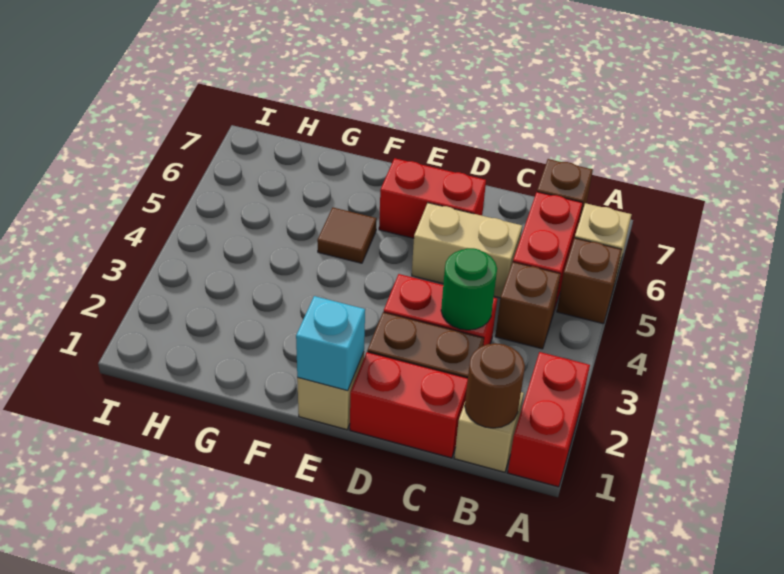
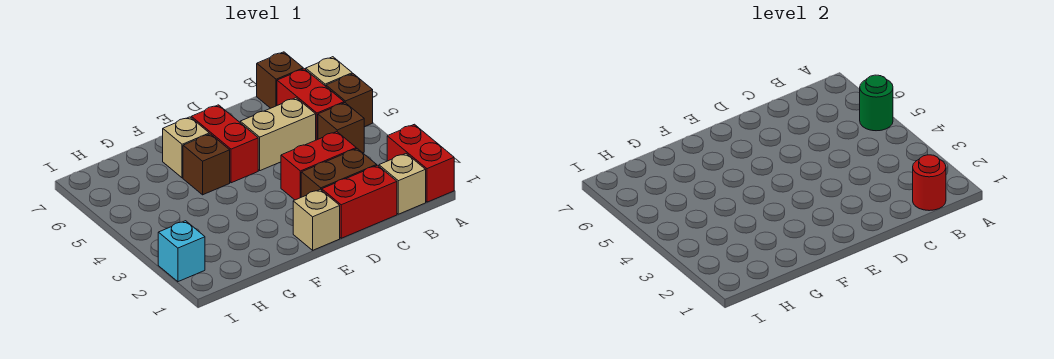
brown round brick B1 level 2 -> red round brick B1 level 2
green round brick C3 level 2 -> green round brick A5 level 2
red brick D6:E6 level 1 -> red brick E5:E6 level 1
cyan brick E1 level 2 -> cyan brick I2 level 1
brown tile F5 level 1 -> brown brick F5 level 1
none -> tan brick F6 level 1

